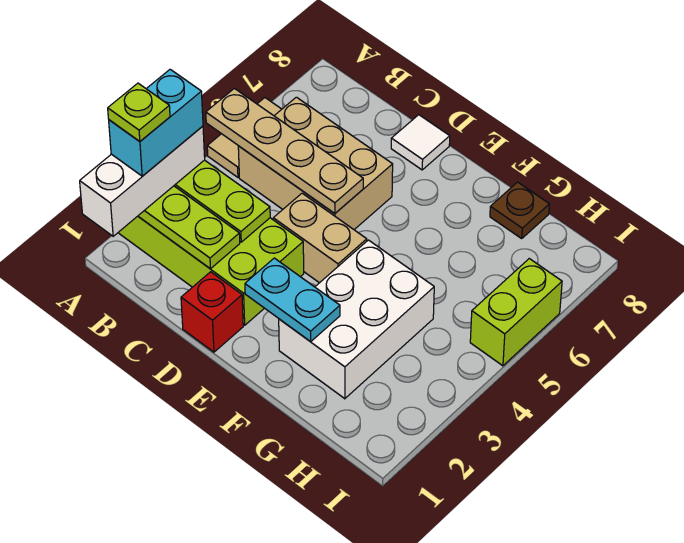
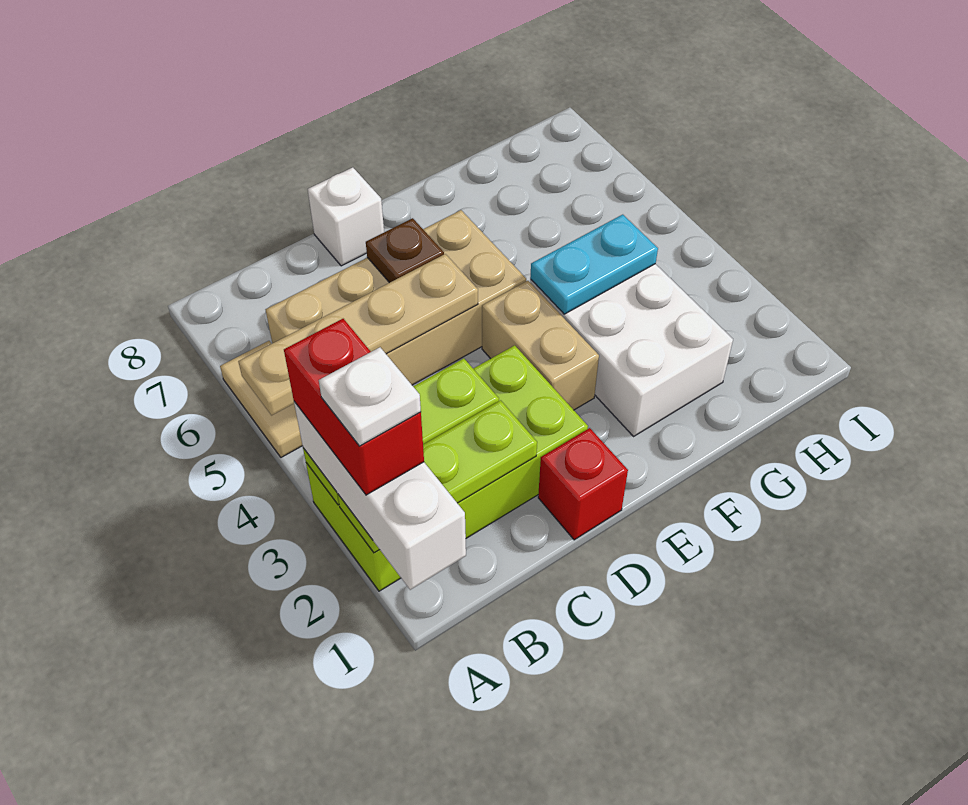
cyan brick A2:A3 level 4 -> red brick A2:A3 level 4
lime plate A2 level 5 -> white plate A2 level 5
tan brick B5:D6 level 1 -> tan brick B5:E6 level 1
tan brick D4:E4 level 1 -> tan brick E3:E4 level 1
white tile D8 level 1 -> white brick D8 level 1
cyan plate E2:F2 level 2 -> cyan plate F4:G4 level 2
brown plate G8 level 1 -> brown plate D6 level 2
lime brick I5:I6 level 1 -> none

